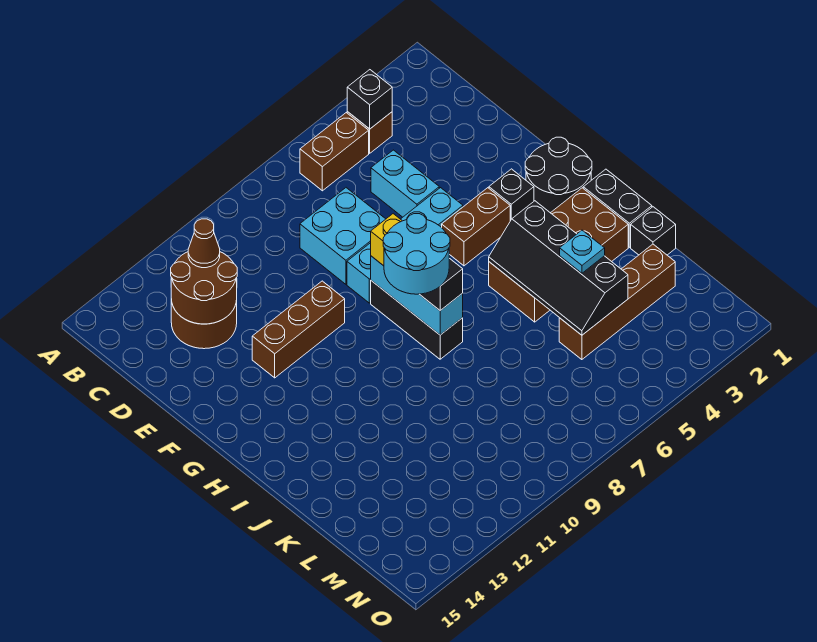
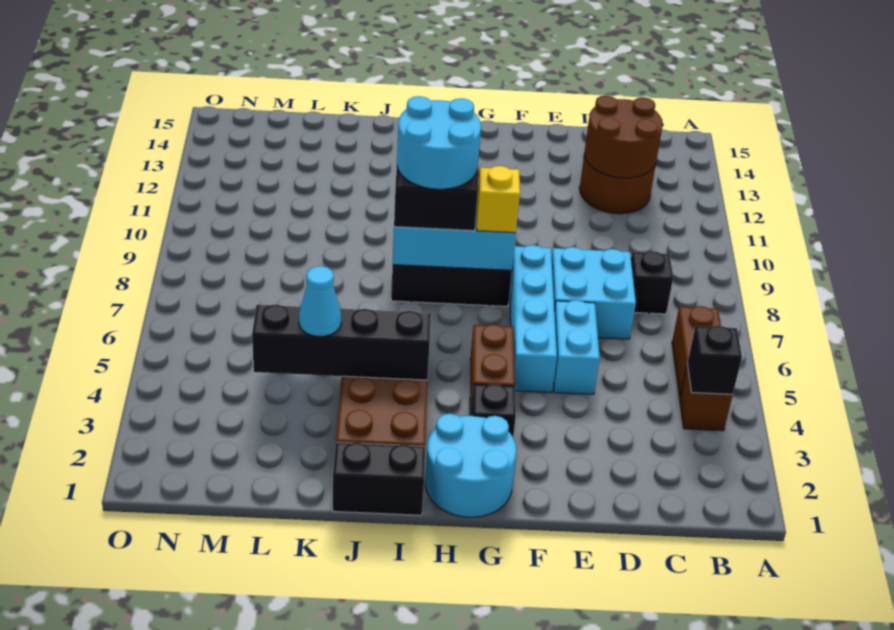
brown cone C12 level 3 -> none
cyan brick D5:E5 level 1 -> cyan brick E5:E6 level 1
brown brick F10:F12 level 1 -> none
black round brick G1:H2 level 1 -> cyan round brick G1:H2 level 1
black brick K1 level 1 -> black brick C8 level 1
cyan plate K4 level 3 -> cyan cone K4 level 3
brown brick L2:L5 level 1 -> none

